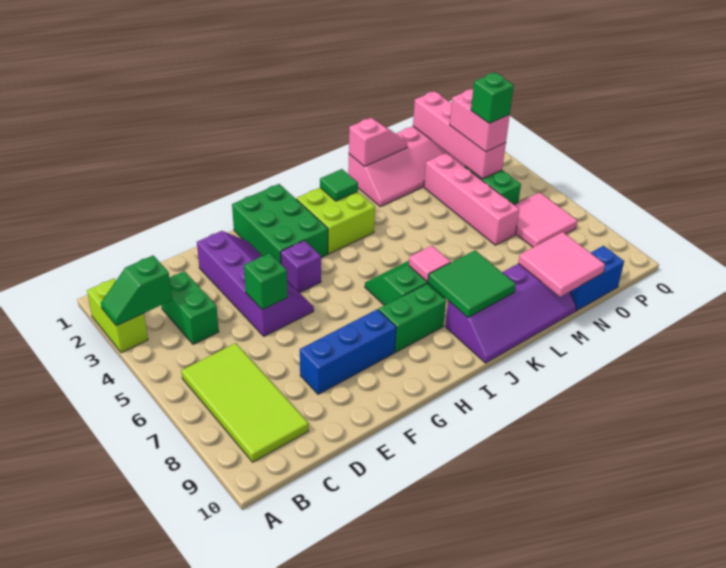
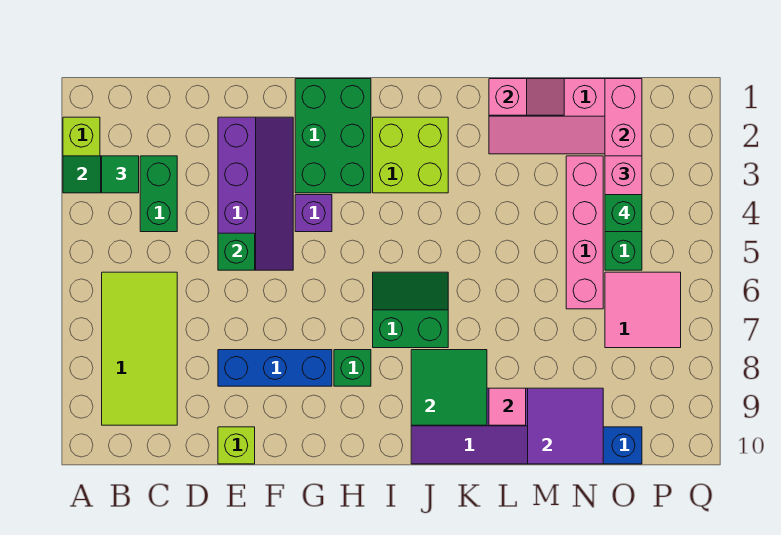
none -> lime brick E10 level 1
green brick H8:I8 level 1 -> green brick H8 level 1
green tile J2 level 2 -> green tile B3 level 3
pink tile J7 level 2 -> pink tile L9 level 2
pink tile M9:N10 level 2 -> purple tile M9:N10 level 2

